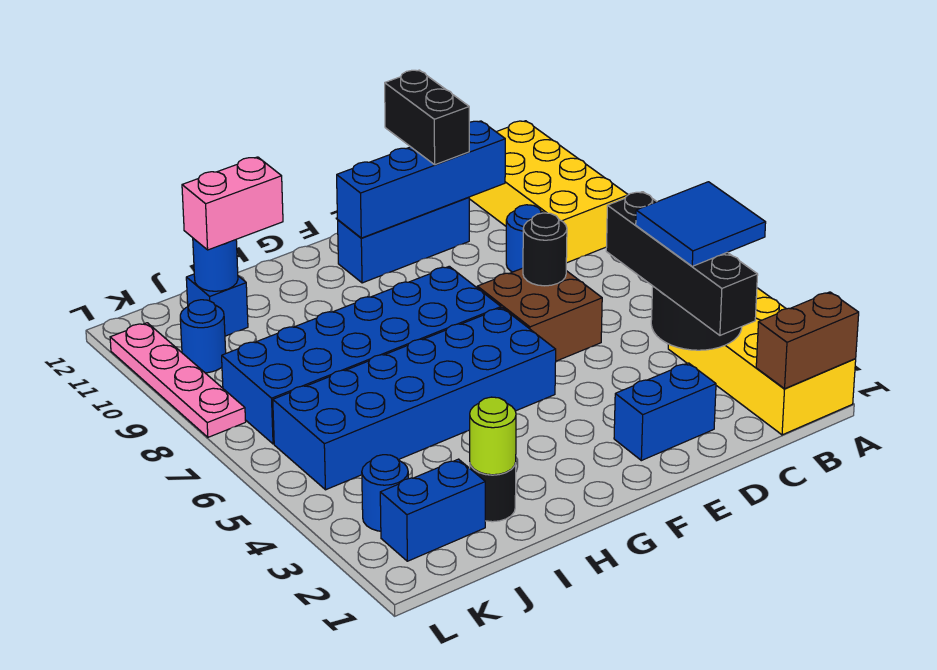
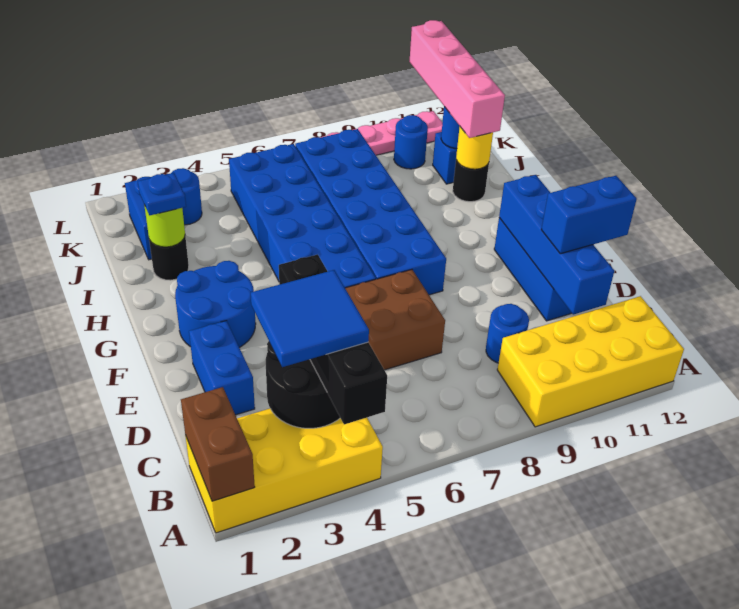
black brick C2:C5 level 3 -> black brick A4:D4 level 3
black round brick D7 level 2 -> black round brick I11 level 1
black brick D11:D12 level 3 -> blue brick D11:D12 level 3
none -> blue round brick F2:G3 level 1
none -> blue plate I2 level 3
none -> yellow round brick I11 level 2
pink brick I11:J11 level 3 -> pink brick I11:L11 level 3

